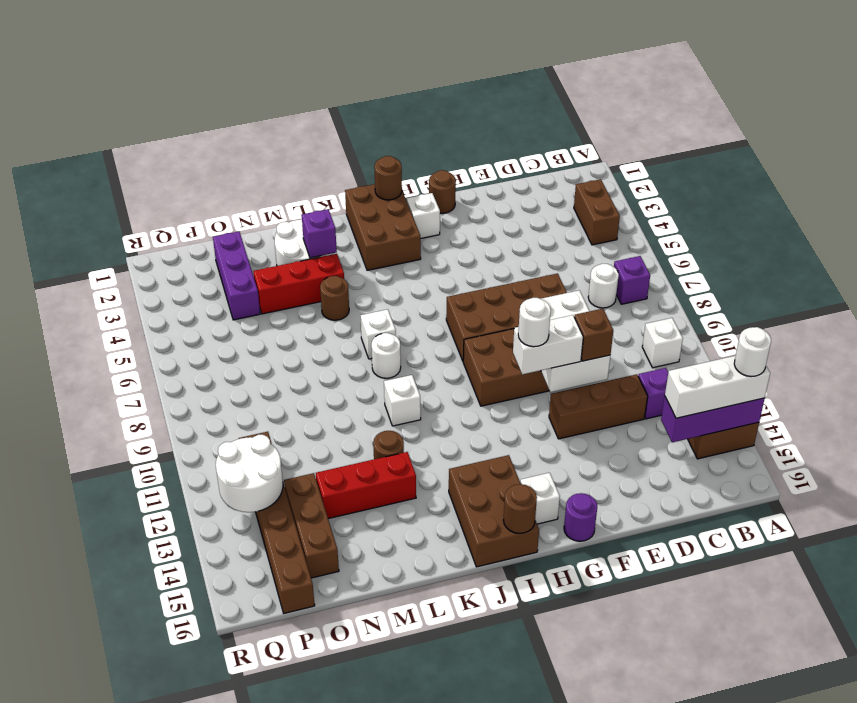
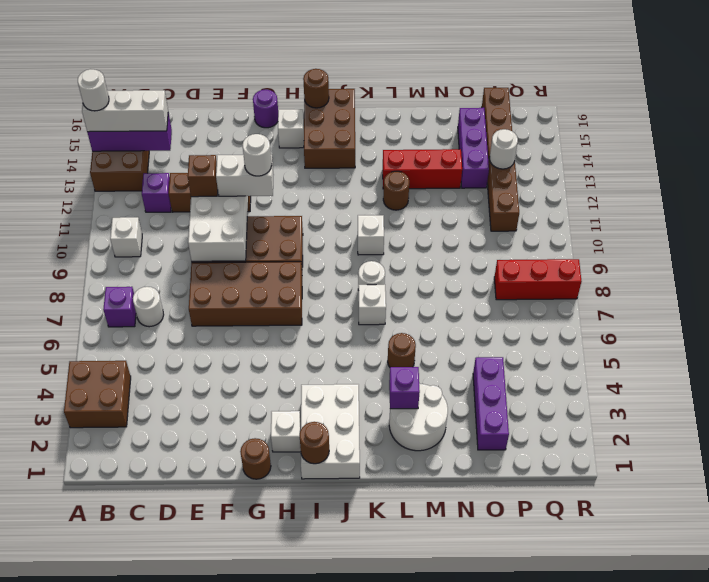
brown brick B3:B4 level 1 -> brown brick A3:B4 level 1
brown brick I1:J3 level 1 -> white brick I1:J3 level 1
red brick L4:N4 level 1 -> red brick P8:R8 level 1
brown brick O13:O15 level 1 -> purple brick O13:O15 level 1
white round brick P12:Q13 level 2 -> white round brick P13 level 2

